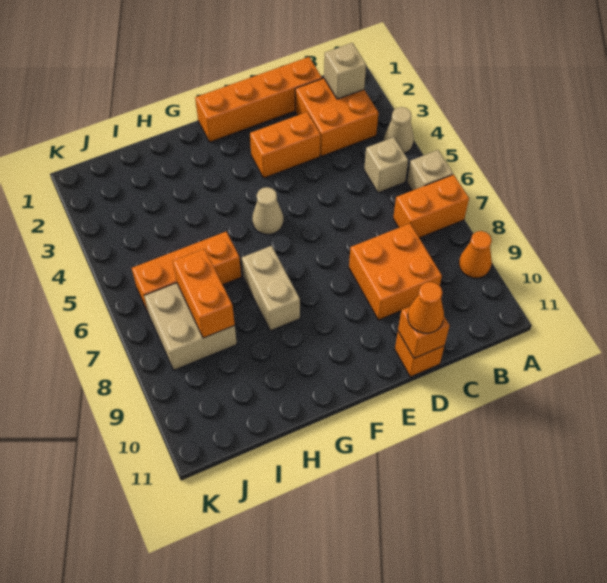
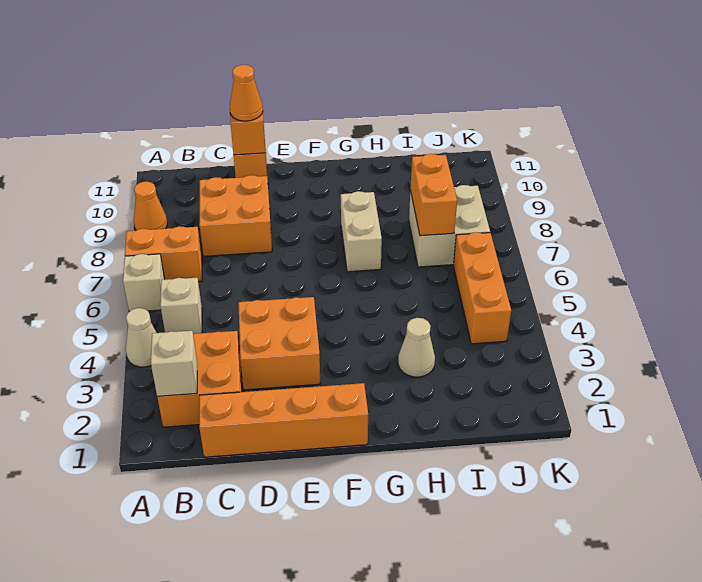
orange brick D3:E3 level 1 -> orange brick D3:E4 level 1
tan cone F5 level 1 -> tan cone H3 level 1
orange brick H6:J6 level 1 -> orange brick J4:J6 level 1

